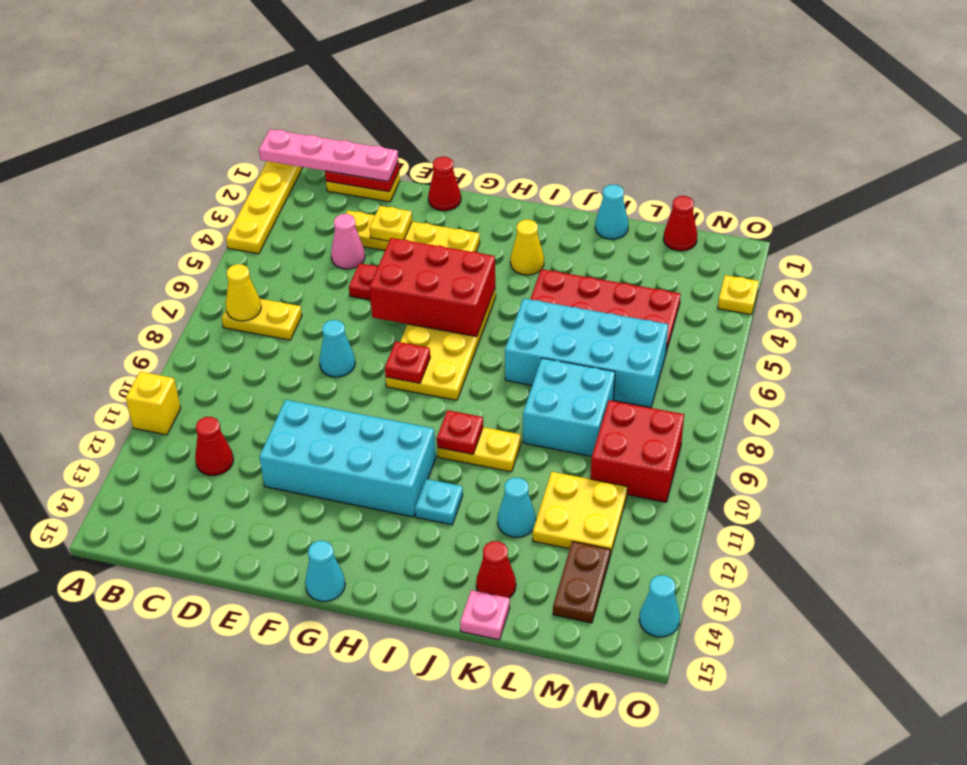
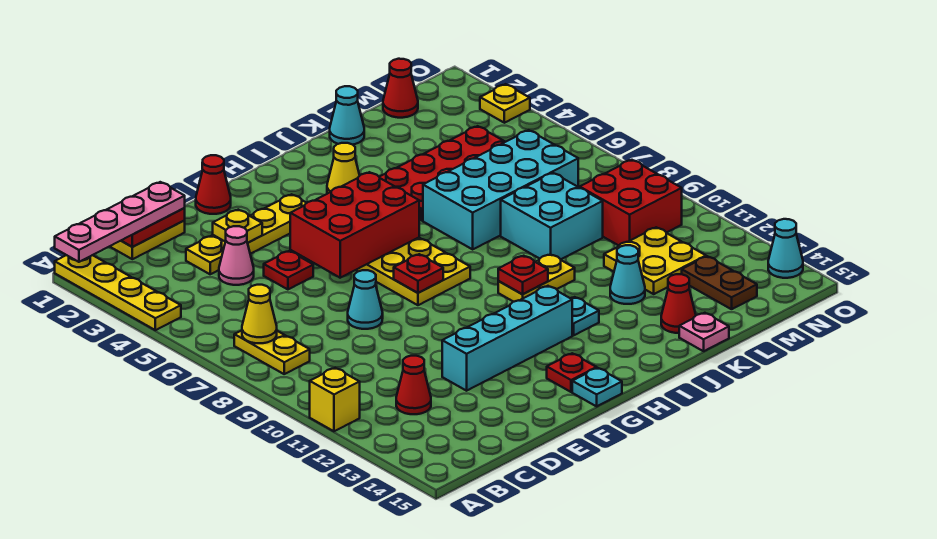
yellow plate B7:C7 level 1 -> yellow plate B7:B8 level 1
cyan brick E11:H12 level 1 -> cyan brick E12:H12 level 1
none -> red plate G14 level 1
cyan cone G15 level 1 -> cyan plate G15 level 1

